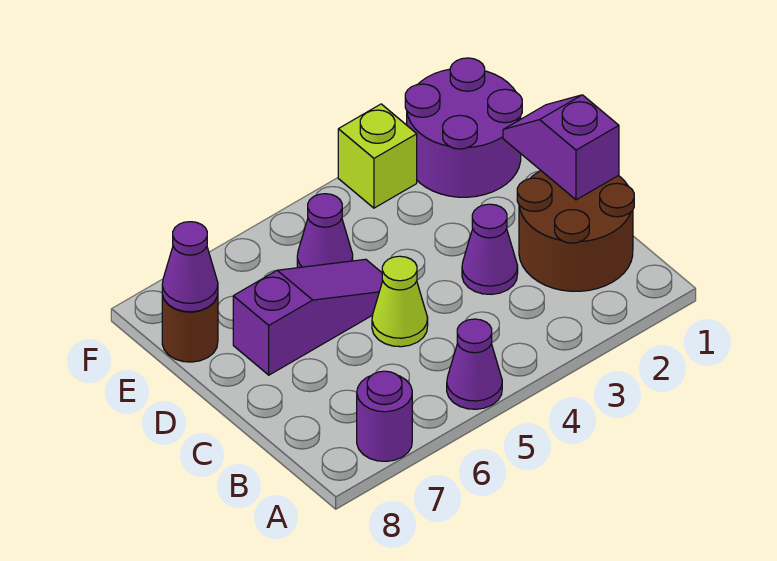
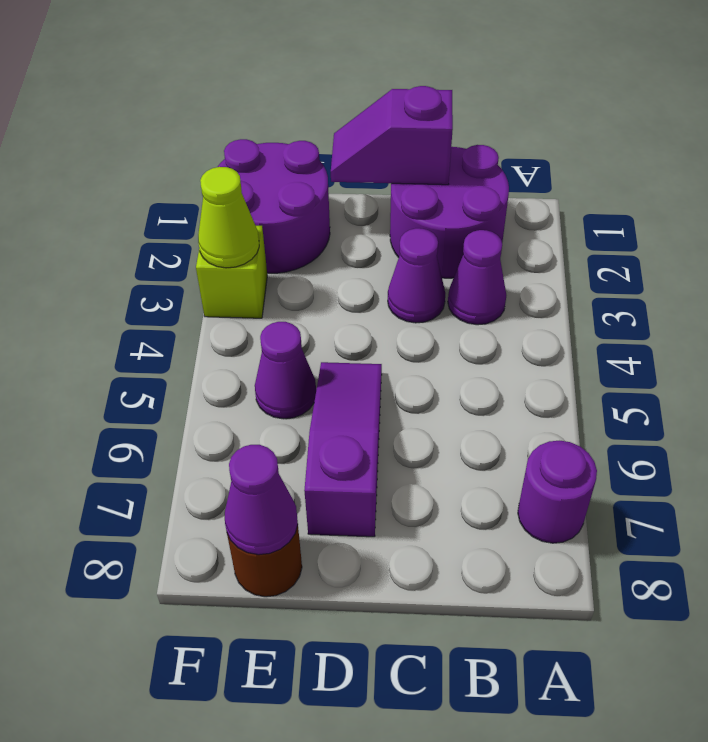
purple cone A5 level 1 -> purple cone B3 level 1
brown round brick B1:C2 level 1 -> purple round brick B1:C2 level 1
lime cone C5 level 1 -> lime cone F3 level 2

